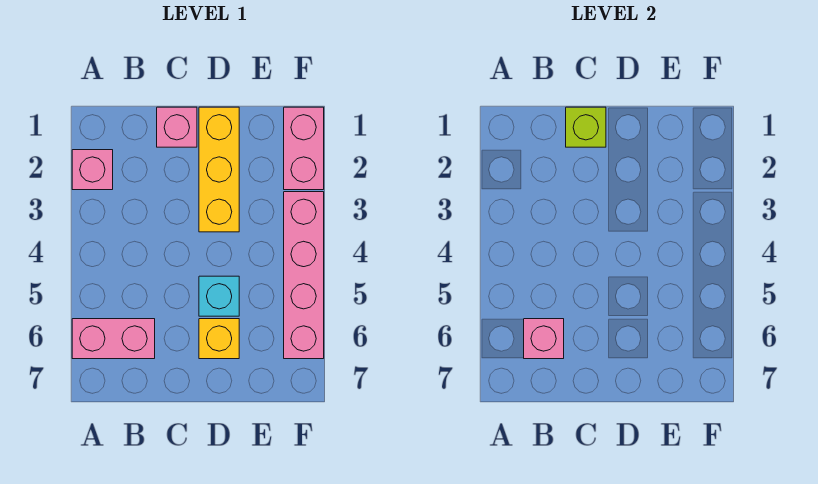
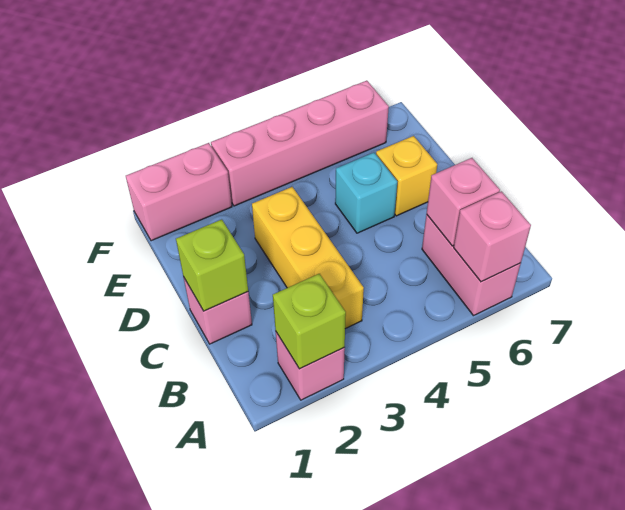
none -> lime brick A2 level 2
none -> pink brick A6 level 2
yellow brick D1:D3 level 1 -> yellow brick B3:D3 level 1

